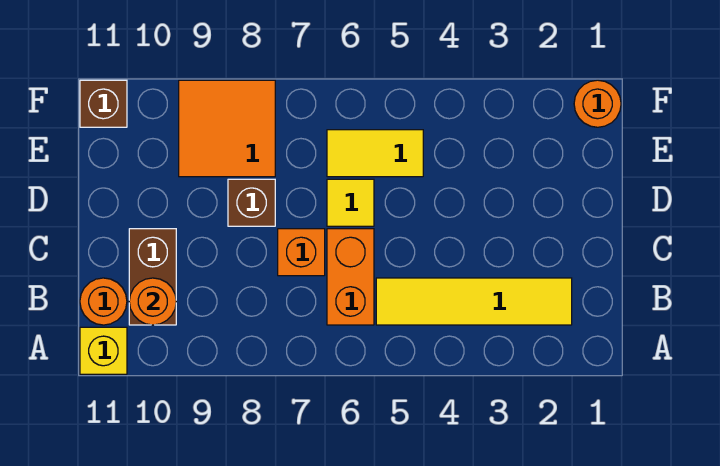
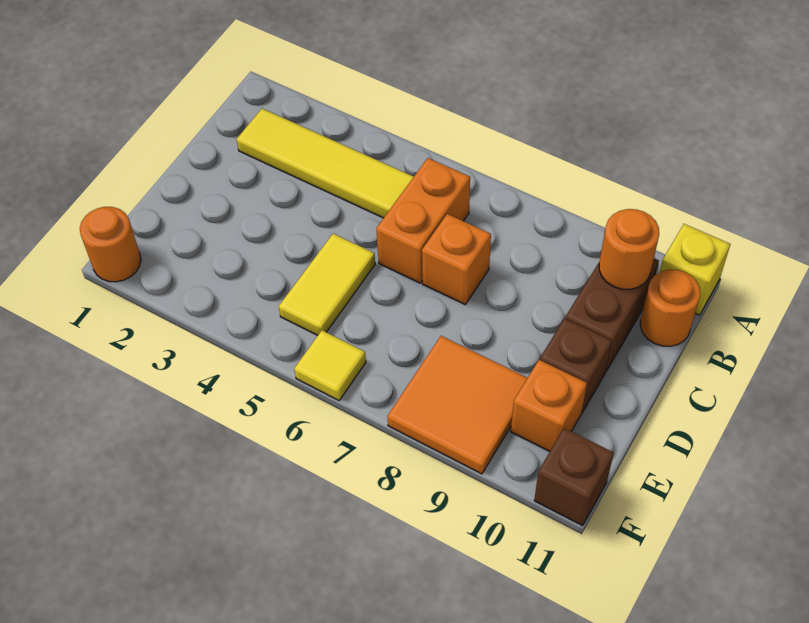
yellow tile D6 level 1 -> yellow tile F6 level 1
brown brick D8 level 1 -> brown brick D10 level 1
yellow tile E5:E6 level 1 -> yellow tile D5:E5 level 1
none -> orange brick E10 level 1

